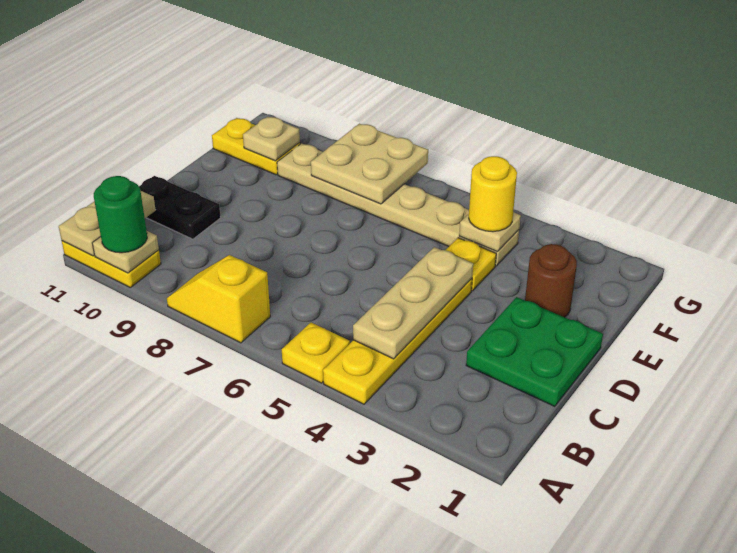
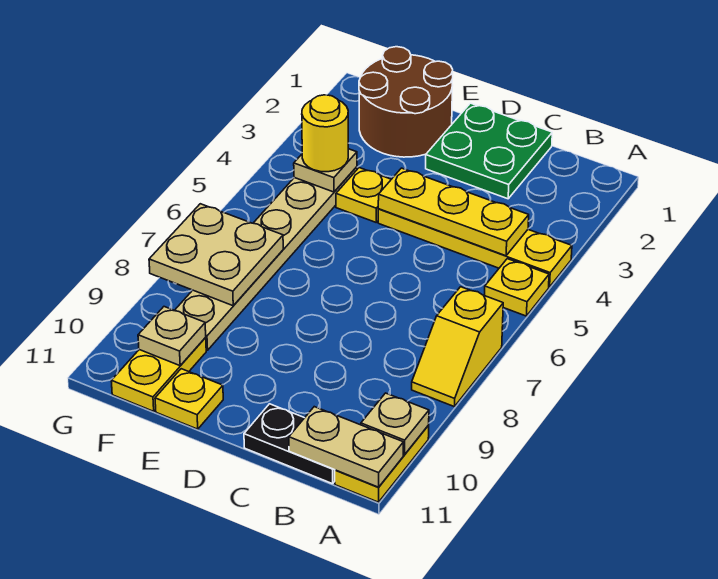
green round brick A10 level 3 -> none
tan plate B4:D4 level 2 -> yellow plate B4:D4 level 2
black plate C10:C11 level 1 -> black plate B11:C11 level 1
brown round brick E2 level 1 -> brown round brick E1:F2 level 1
none -> yellow plate E11 level 1

